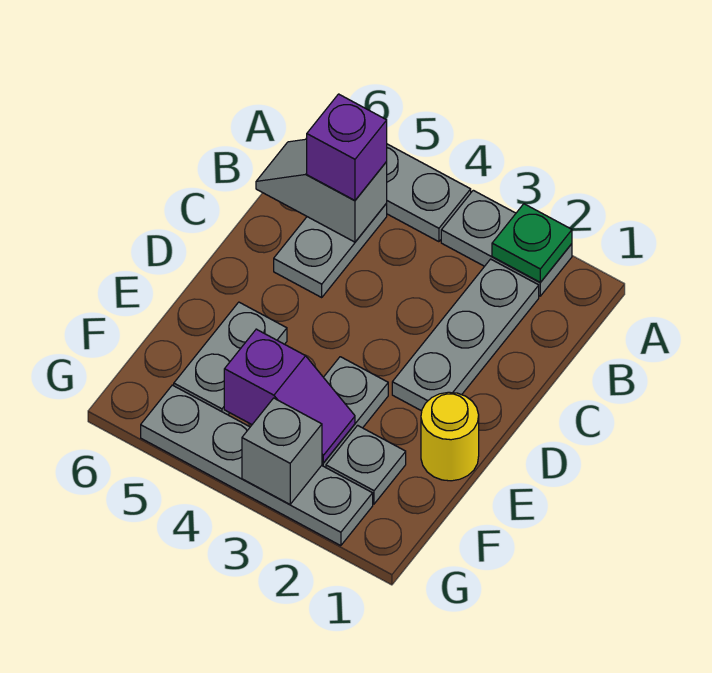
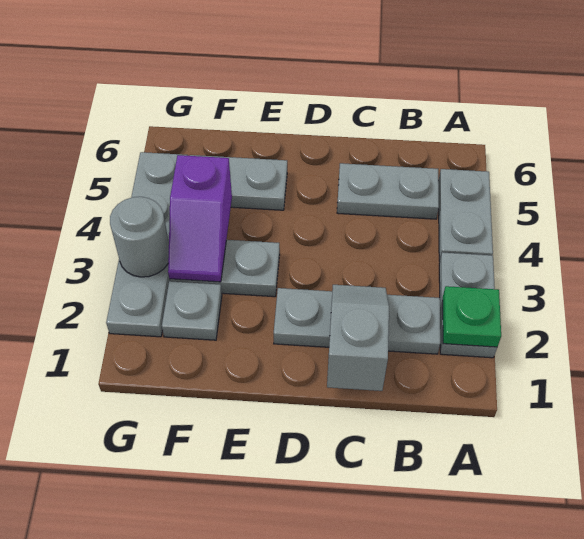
grey slope B5:B6 level 2 top 5 -> grey slope C1:C2 level 2 top 1
purple brick B5 level 3 -> none
yellow round brick E1 level 1 -> none
grey brick G3 level 2 -> grey round brick G3 level 2

